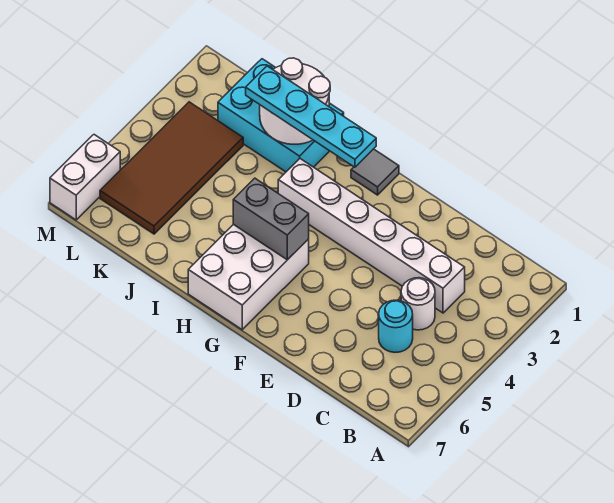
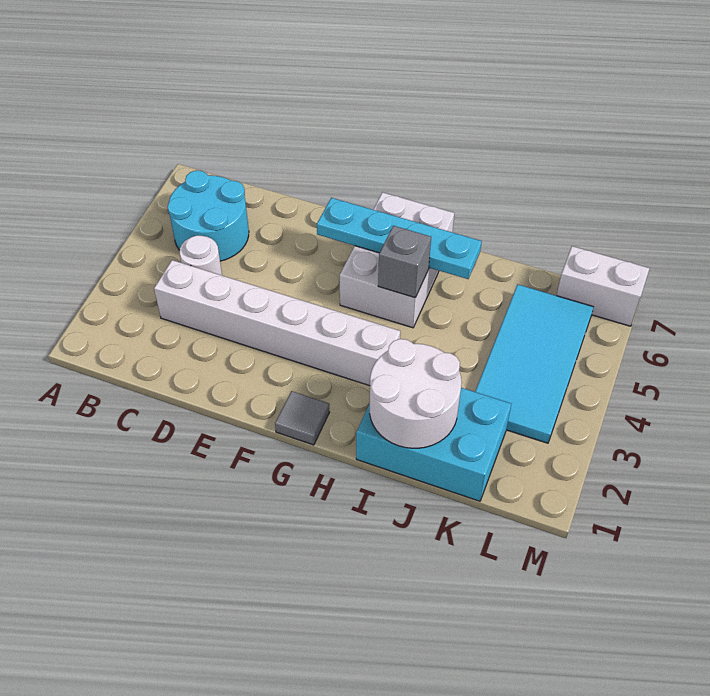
cyan round brick C5 level 1 -> cyan round brick B5:C6 level 1
cyan plate G2:J2 level 3 -> cyan plate F6:I6 level 2
grey brick G5:H5 level 2 -> grey brick H5 level 2
brown tile K3:L6 level 1 -> cyan tile K3:L6 level 1
white brick M6:M7 level 1 -> white brick L7:M7 level 1

